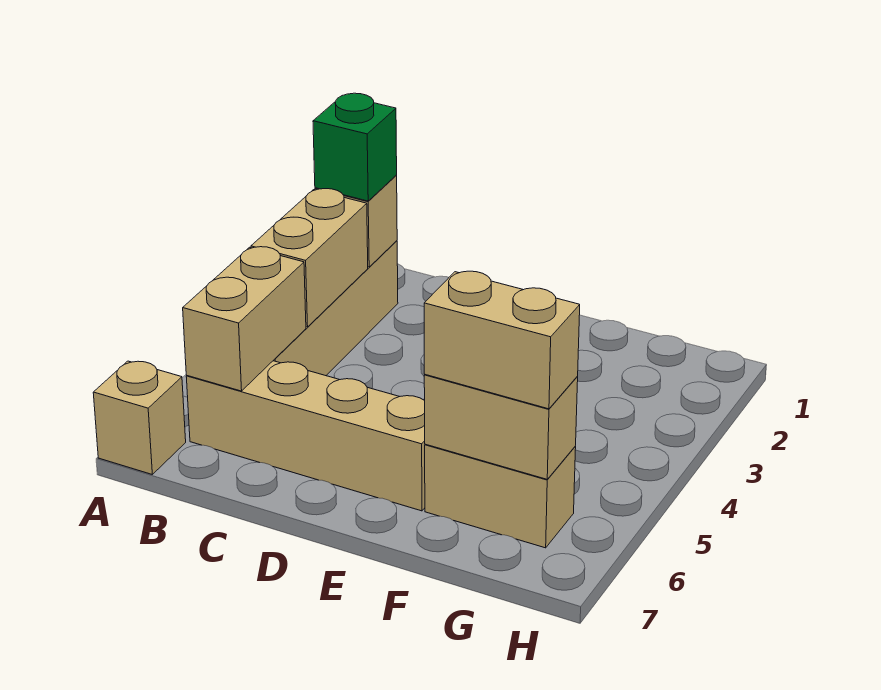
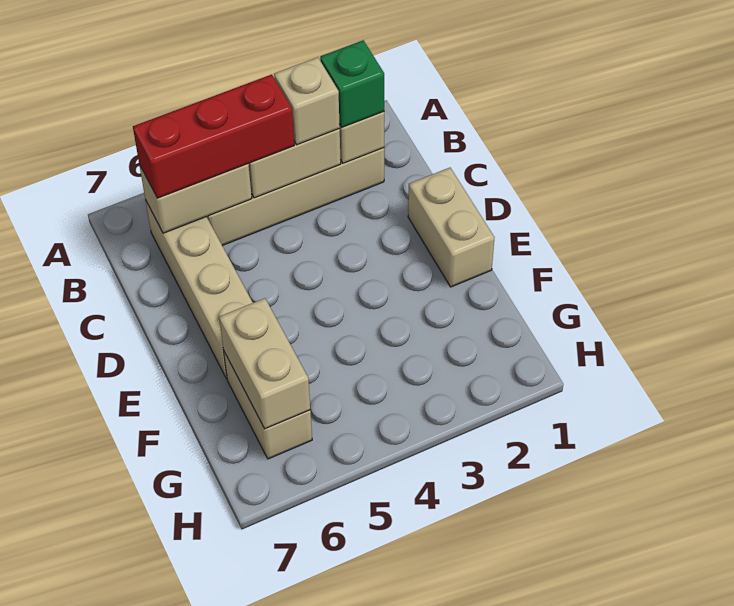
tan brick A7 level 1 -> tan brick B3 level 3
none -> red brick B4:B6 level 3
tan brick F6:G6 level 3 -> tan brick D1:E1 level 1

